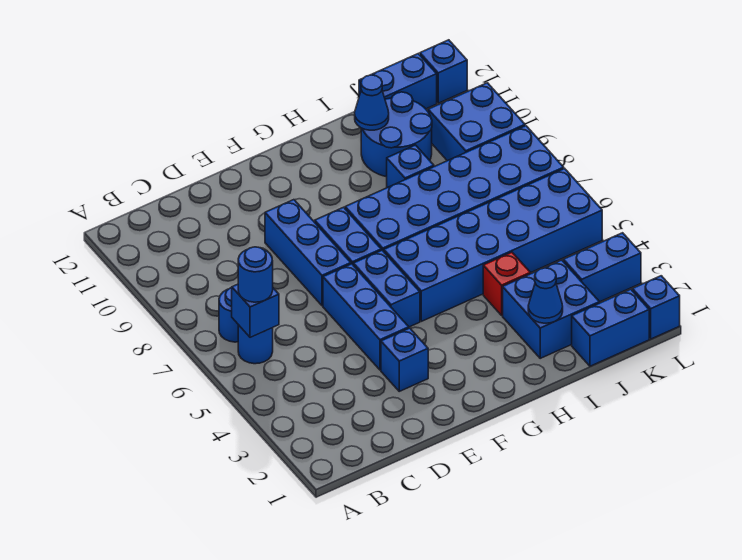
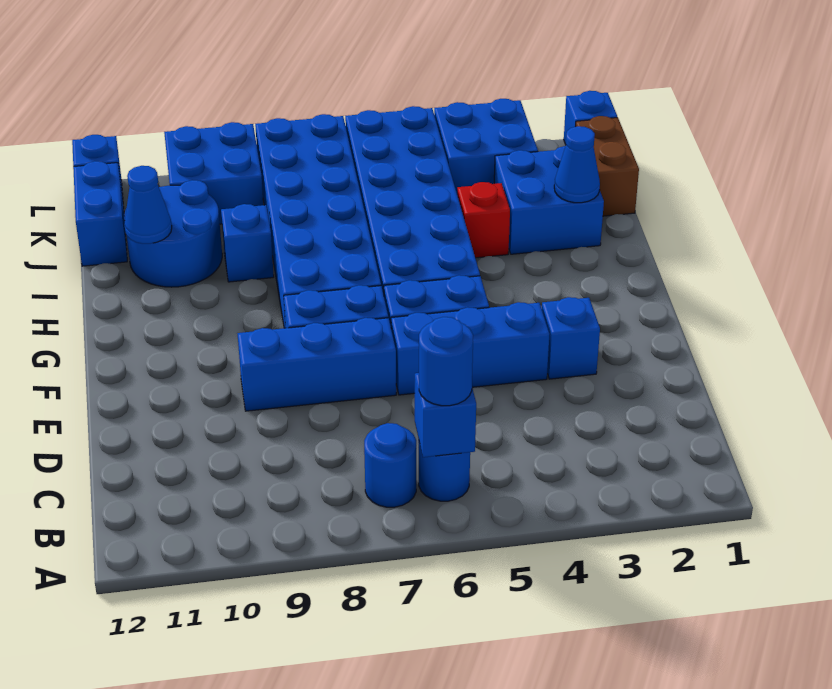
blue brick J1:K1 level 1 -> brown brick J1:K1 level 1
blue brick K3:L3 level 1 -> blue brick K3:L4 level 1

